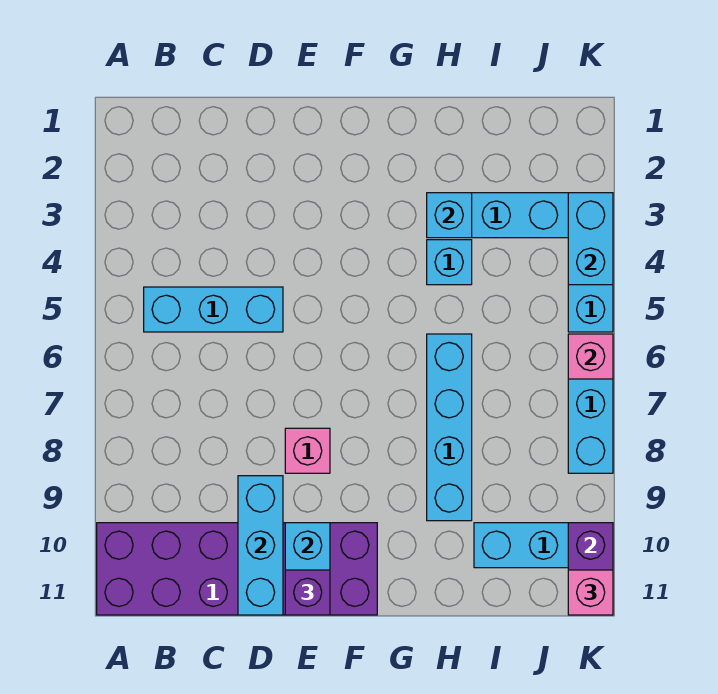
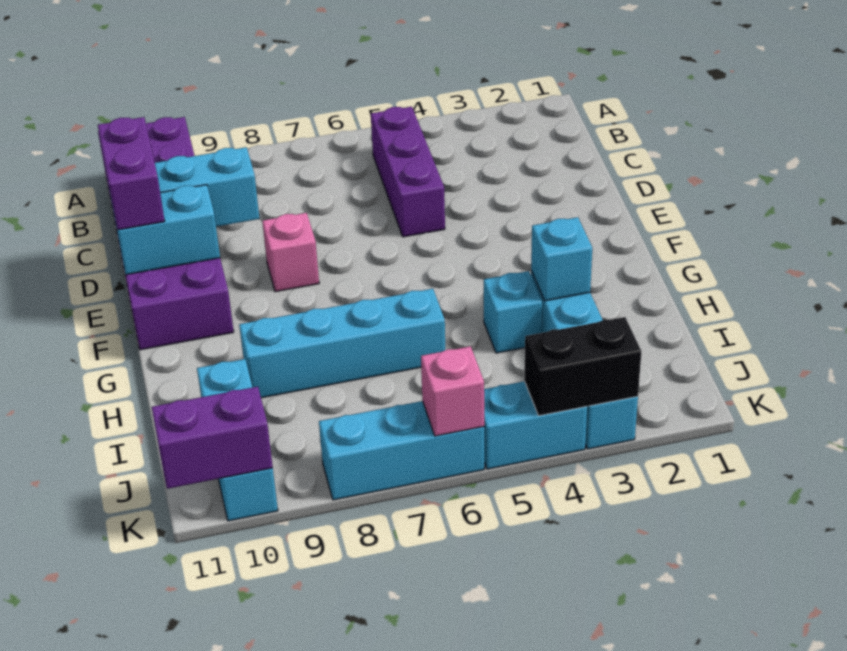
cyan brick B5:D5 level 1 -> purple brick B5:D5 level 1
purple brick E11 level 3 -> purple brick D11:E11 level 3
cyan brick K3:K4 level 2 -> black brick K3:K4 level 2
pink brick K11 level 3 -> none

